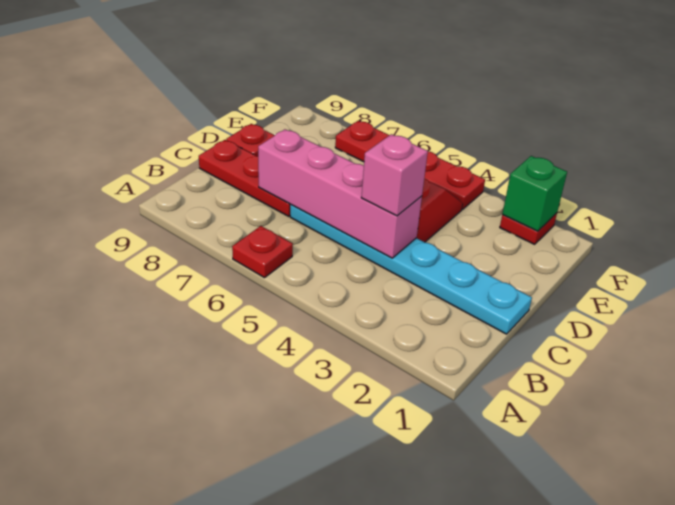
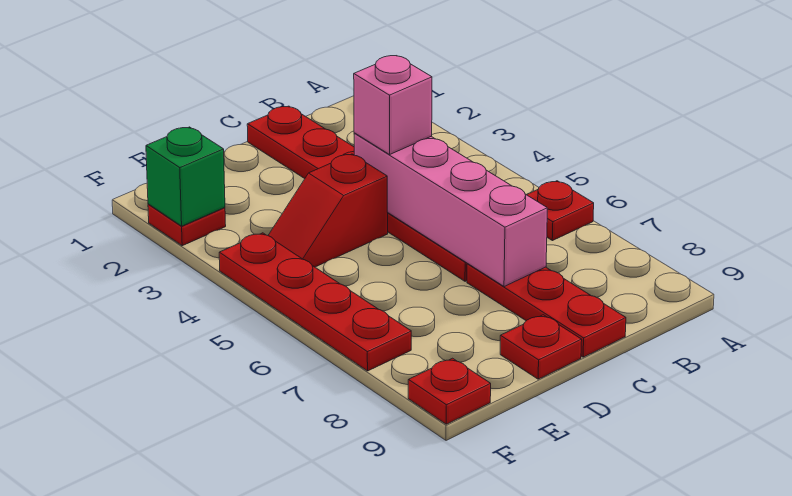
cyan plate C1:C6 level 1 -> red plate C1:C6 level 1
none -> red plate F9 level 1

